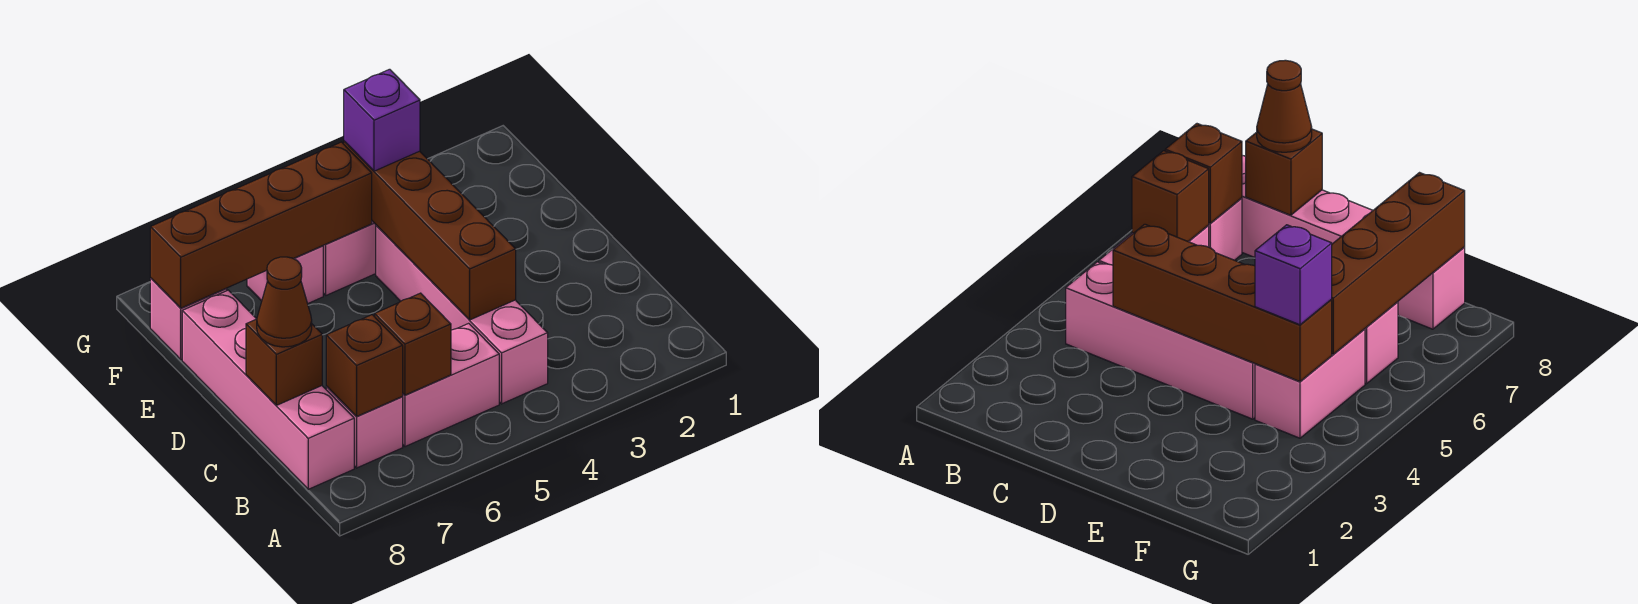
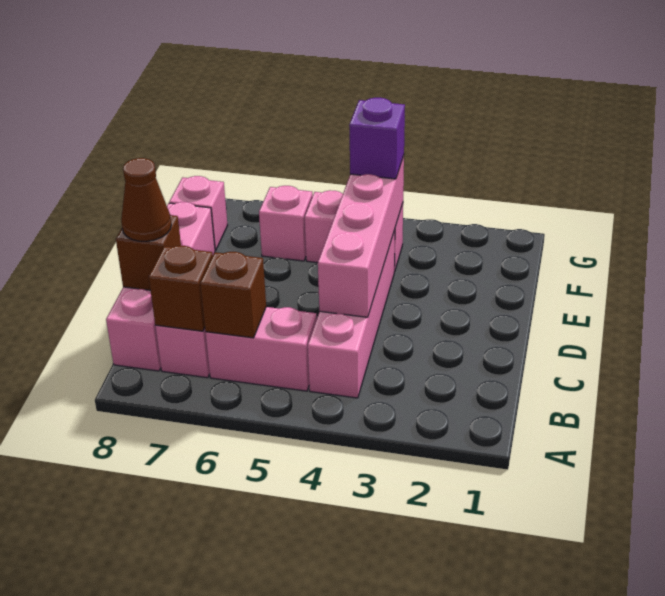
brown brick C4:F4 level 2 -> pink brick C4:F4 level 2
brown brick F5:F8 level 2 -> none

